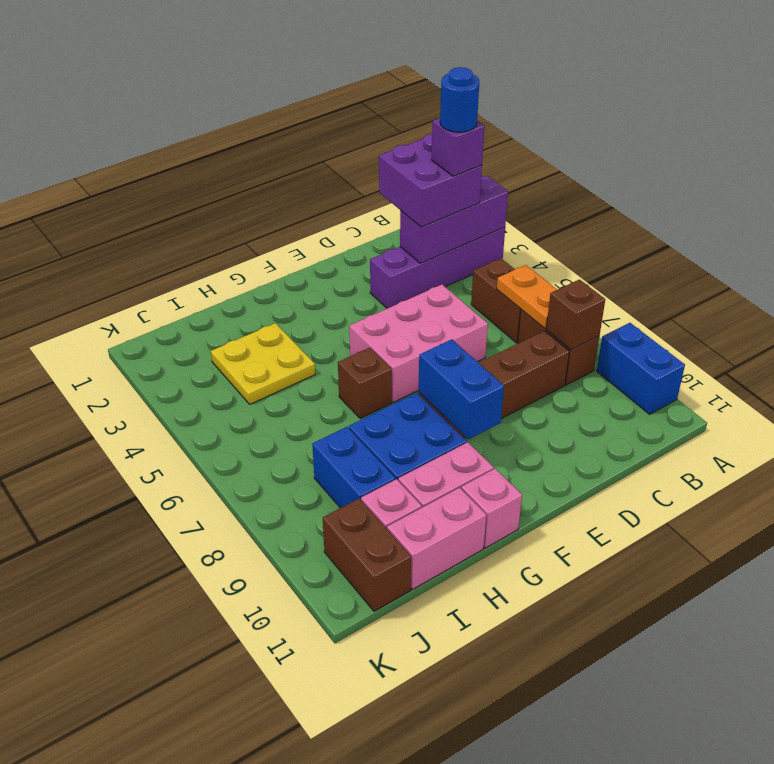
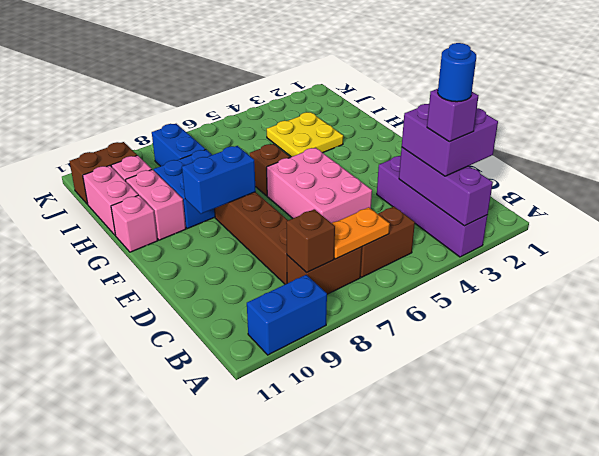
blue brick I8:I9 level 1 -> blue brick I8:J8 level 1

